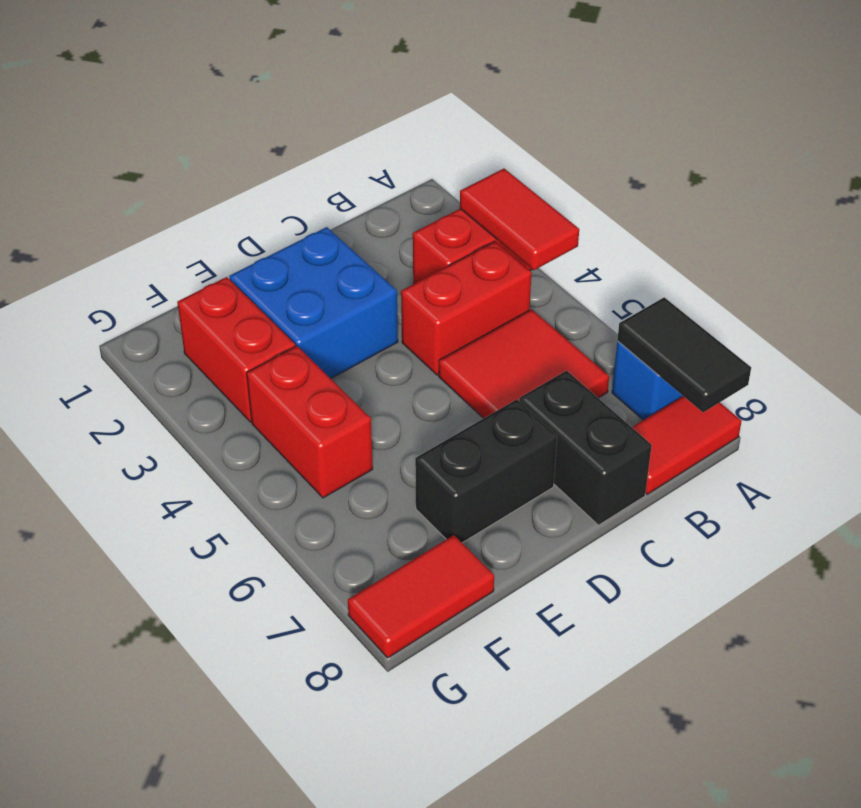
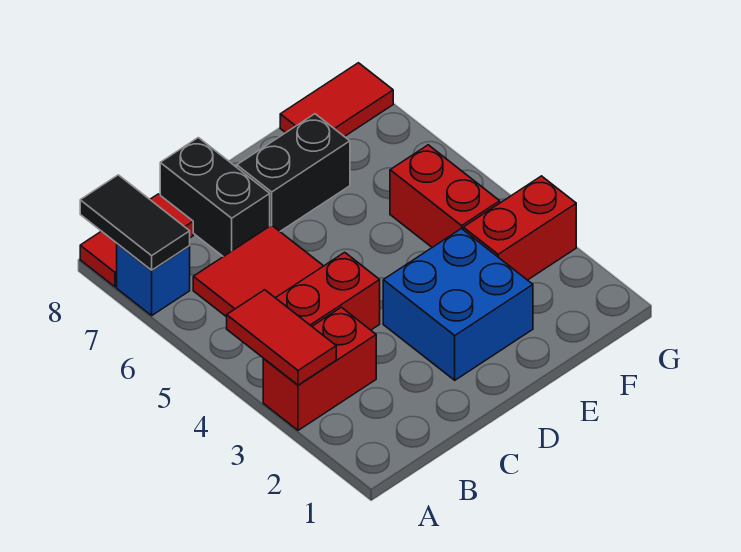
red brick F2:F3 level 1 -> red brick F3:G3 level 1

